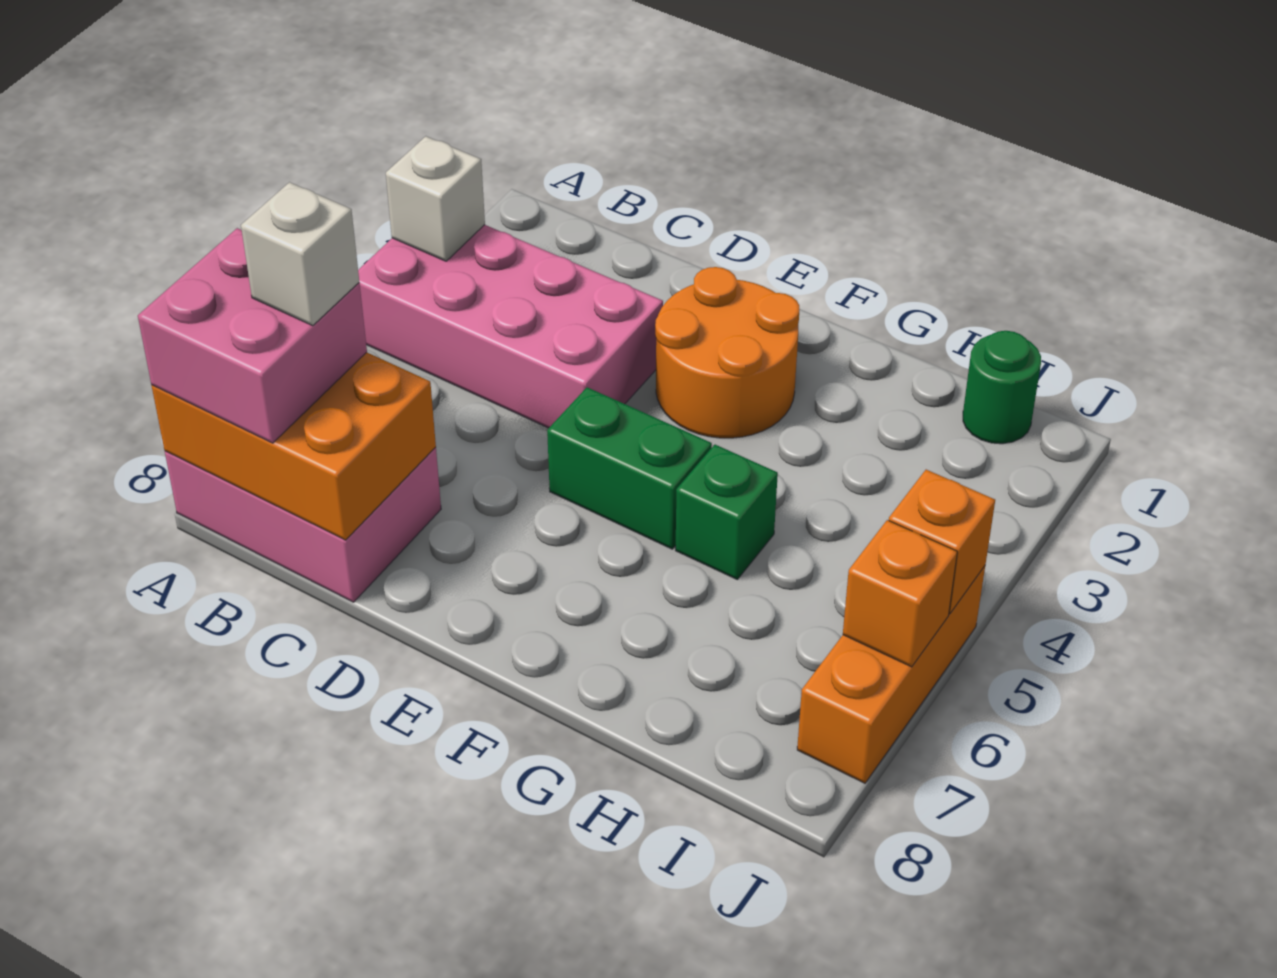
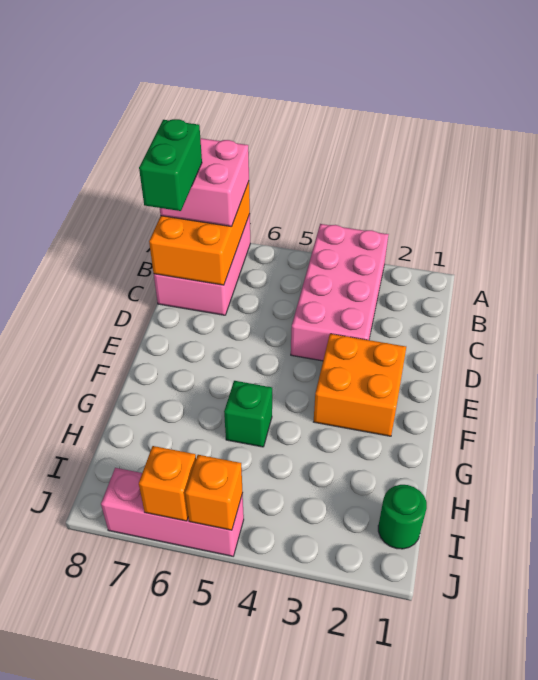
white brick A3 level 2 -> none
white brick B7 level 4 -> none
orange round brick E2:F3 level 1 -> orange brick E2:F3 level 1
green brick E5:F5 level 1 -> green brick B8:C8 level 4
orange brick J5:J7 level 1 -> pink brick J5:J7 level 1

